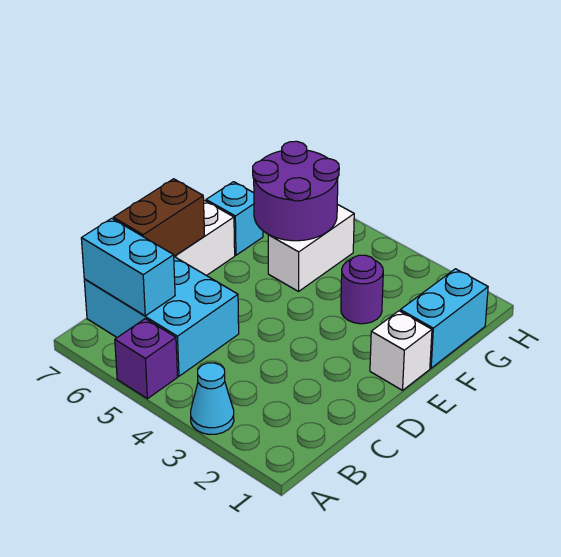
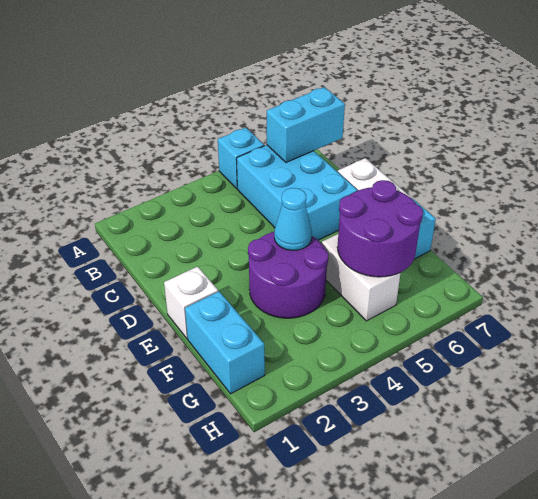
cyan cone A3 level 1 -> cyan cone E4 level 2
purple brick A5 level 1 -> cyan brick A5 level 1
cyan brick B5:C7 level 1 -> cyan brick B5:D6 level 1
brown brick C7:D7 level 2 -> none
purple round brick F3 level 1 -> purple round brick E3:F4 level 1

